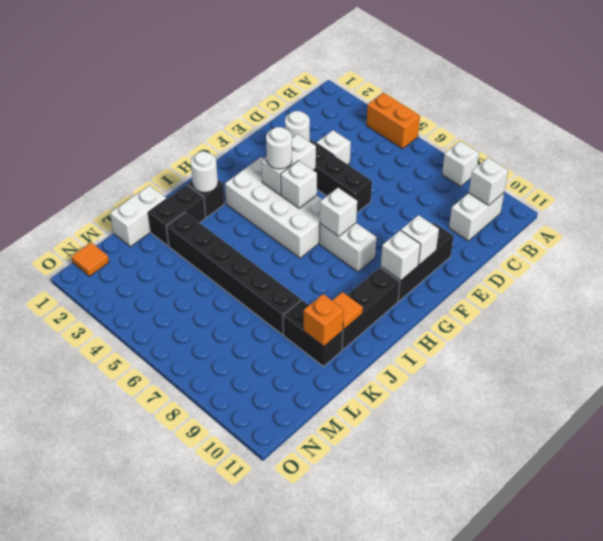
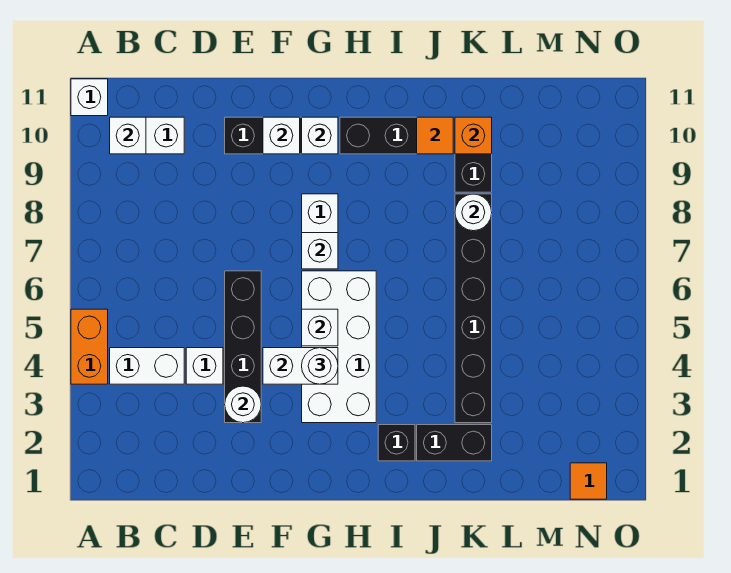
white brick A8 level 1 -> white brick A11 level 1
white round brick I2 level 2 -> white round brick K8 level 2
white brick K1:L1 level 1 -> white brick B4:C4 level 1

